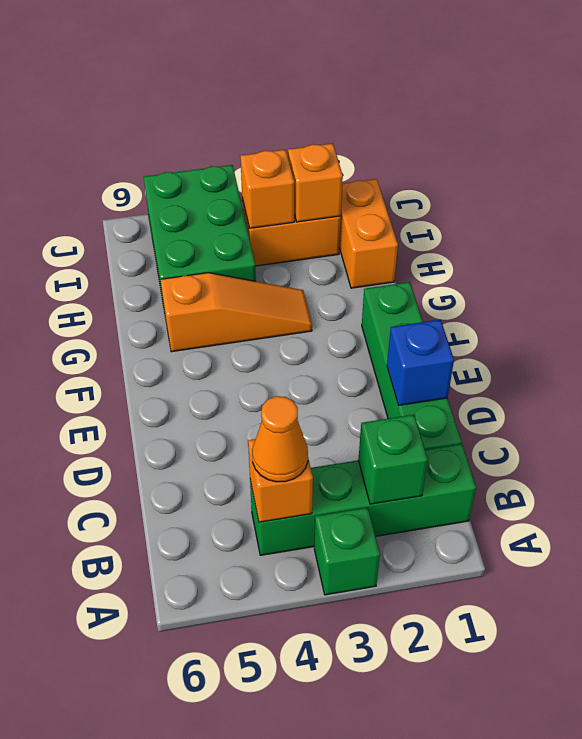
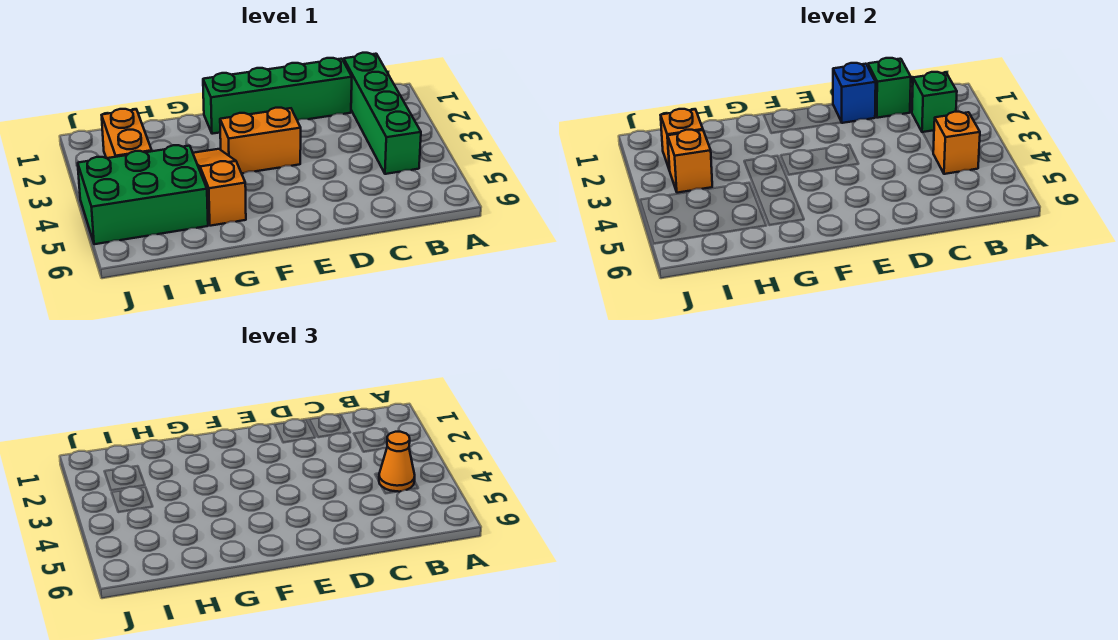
green brick A3 level 1 -> green brick C1 level 2
orange brick H1:I1 level 1 -> orange brick E3:F3 level 1

